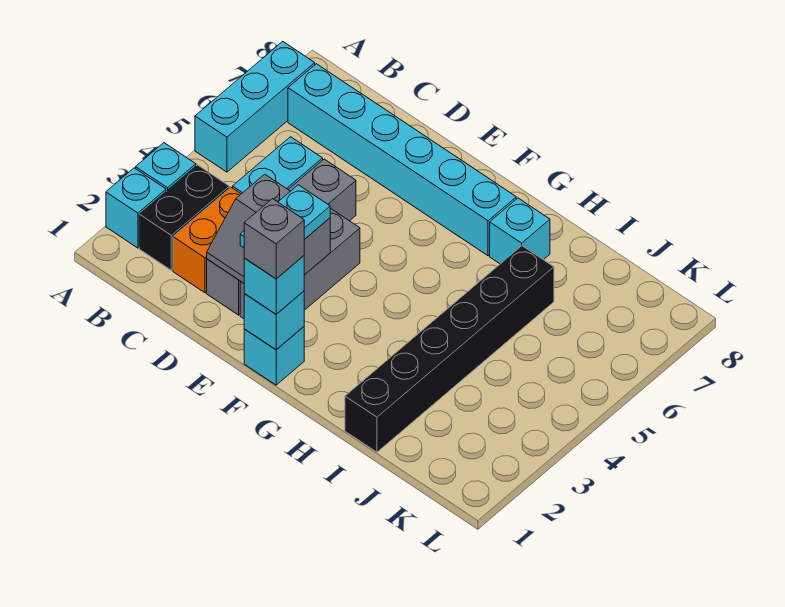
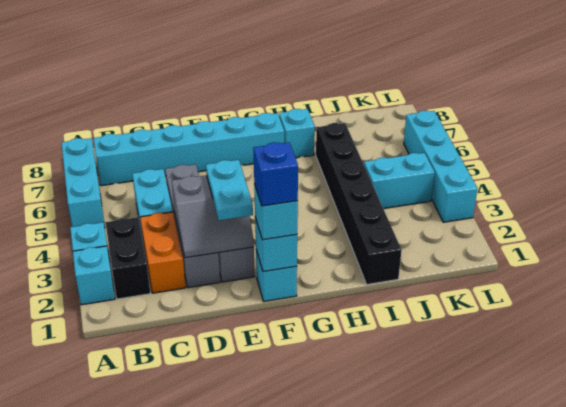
grey brick F1 level 4 -> blue brick F1 level 4
none -> cyan brick J4:K4 level 1
none -> cyan brick L3:L6 level 1

